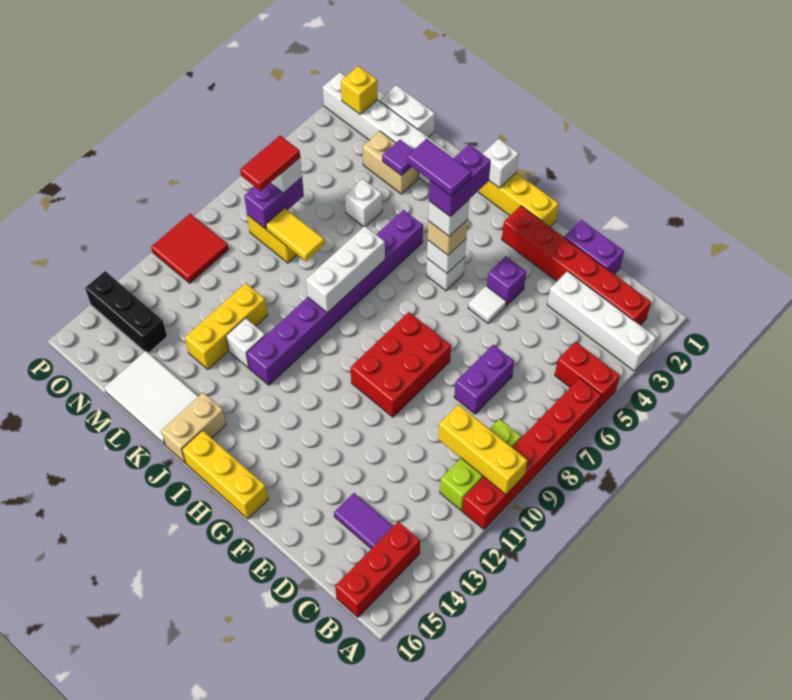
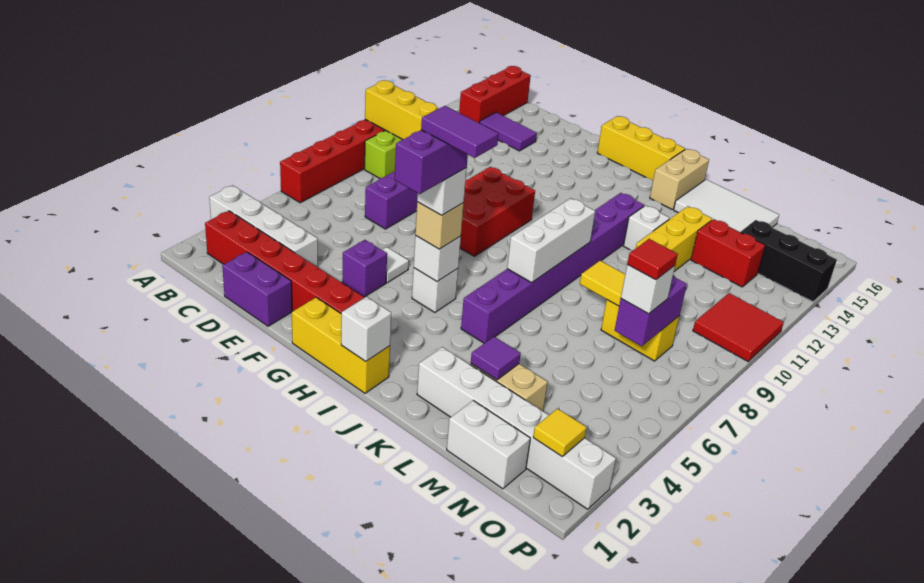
red brick A5:B5 level 1 -> red brick M13:N13 level 1
white brick L5 level 1 -> none
red tile N7:N8 level 4 -> red tile N7 level 4
yellow brick O2 level 2 -> yellow tile O2 level 2

